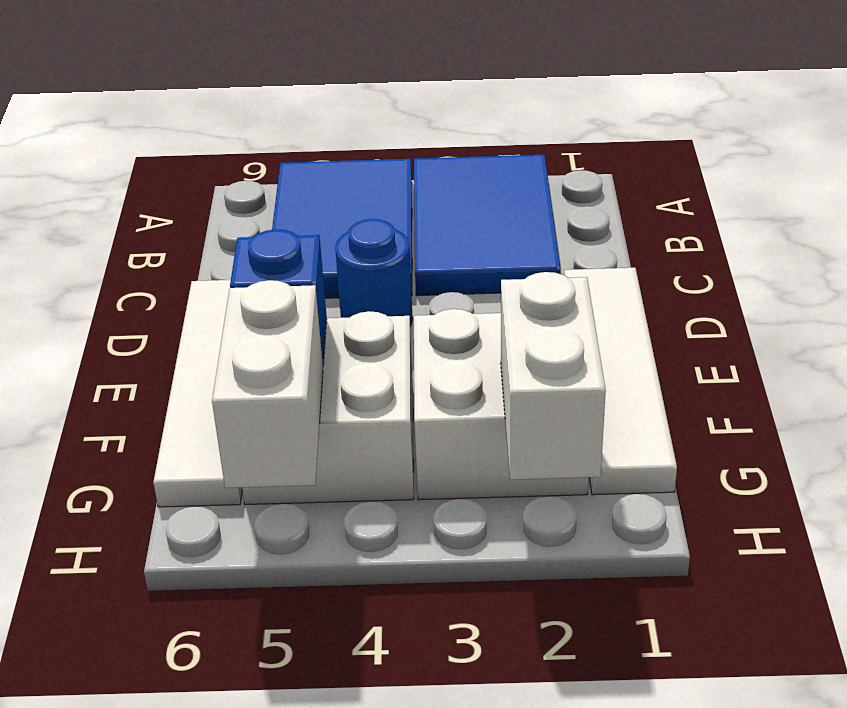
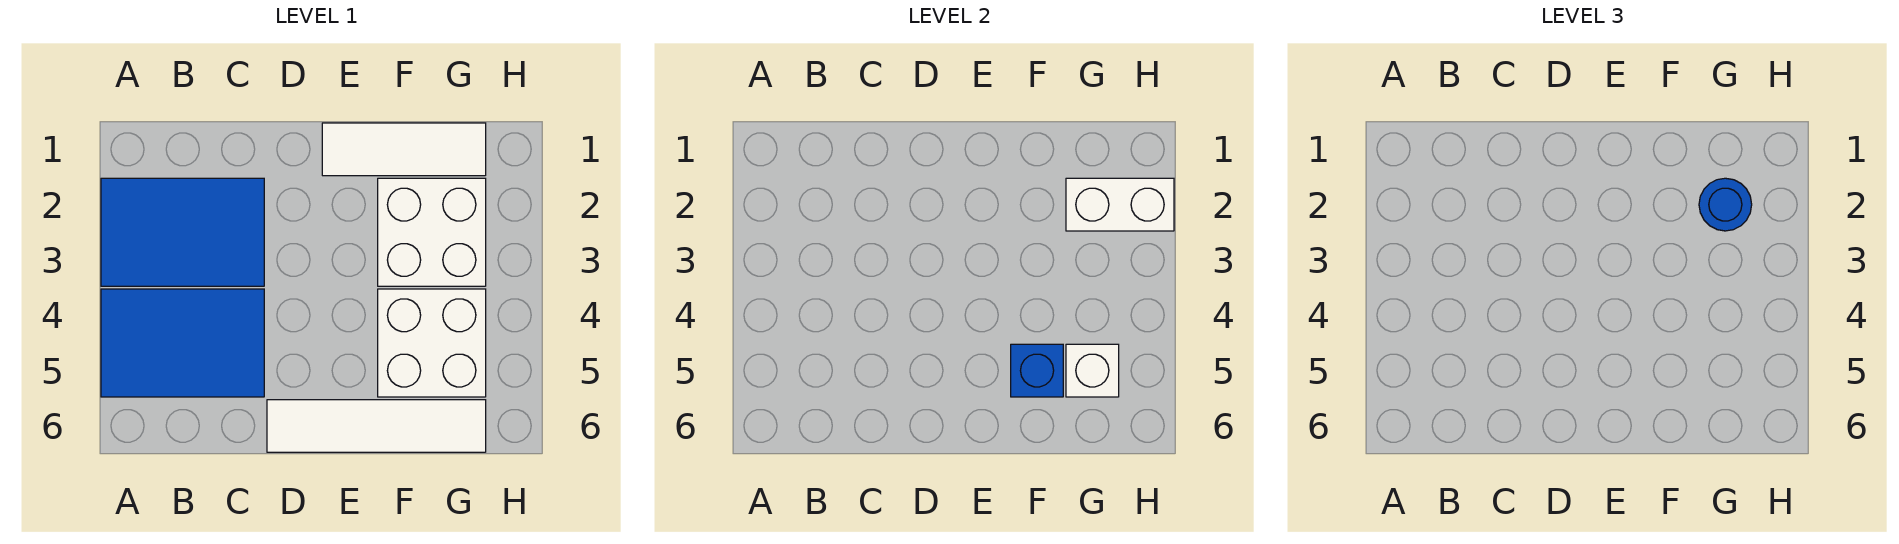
white tile D1:G1 level 1 -> white tile E1:G1 level 1
blue round brick D4 level 1 -> blue round brick G2 level 3
white brick G5:H5 level 2 -> white brick G5 level 2

